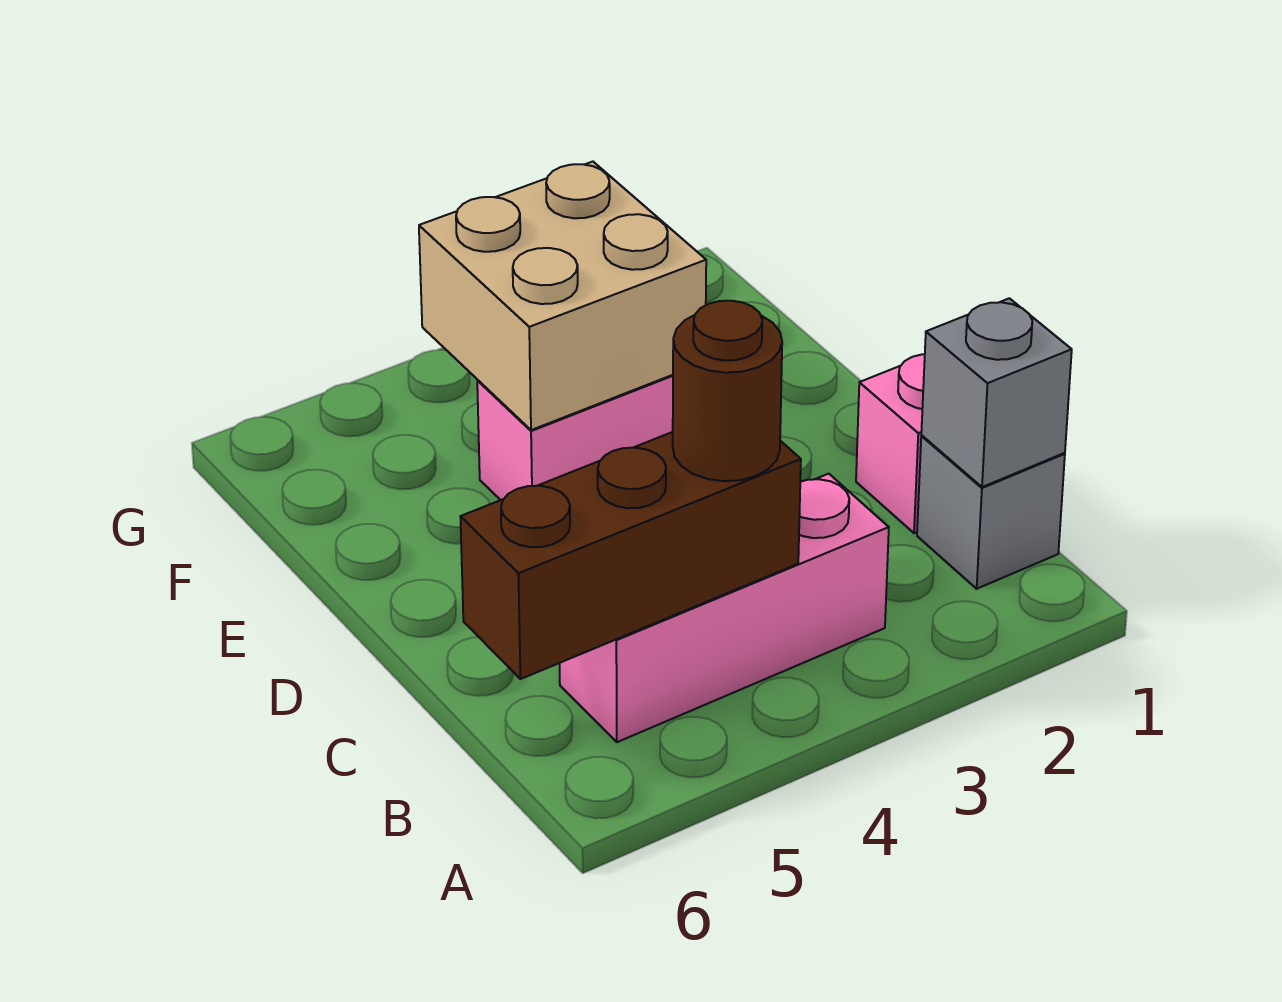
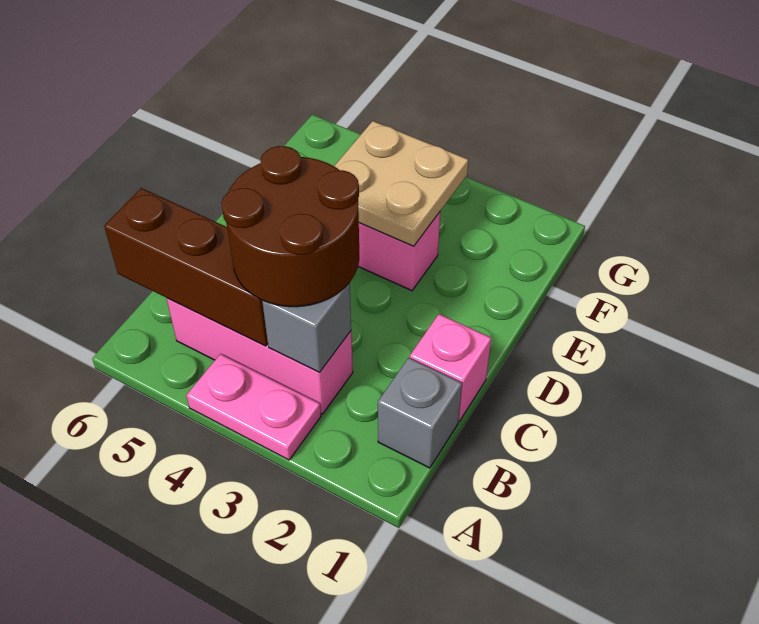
none -> pink plate A3:A4 level 1
grey brick B1 level 2 -> grey brick B3 level 2
brown round brick B4 level 3 -> brown round brick B3:C4 level 3
tan brick E3:F4 level 2 -> tan plate E3:F4 level 2

